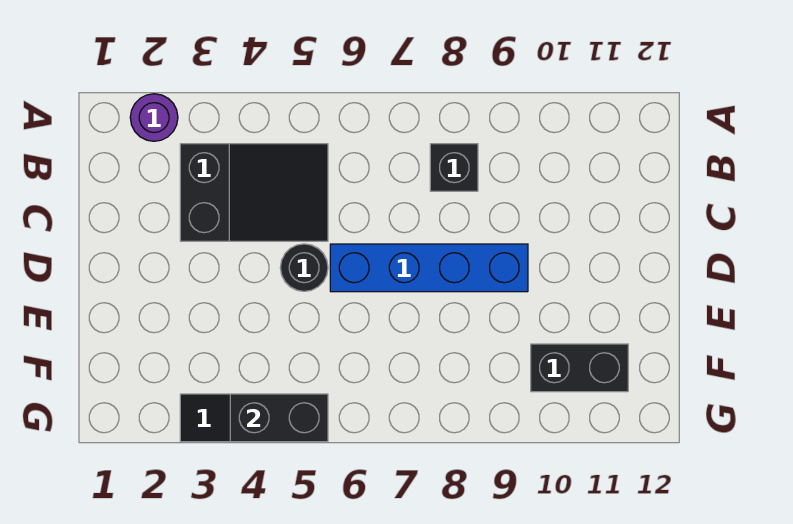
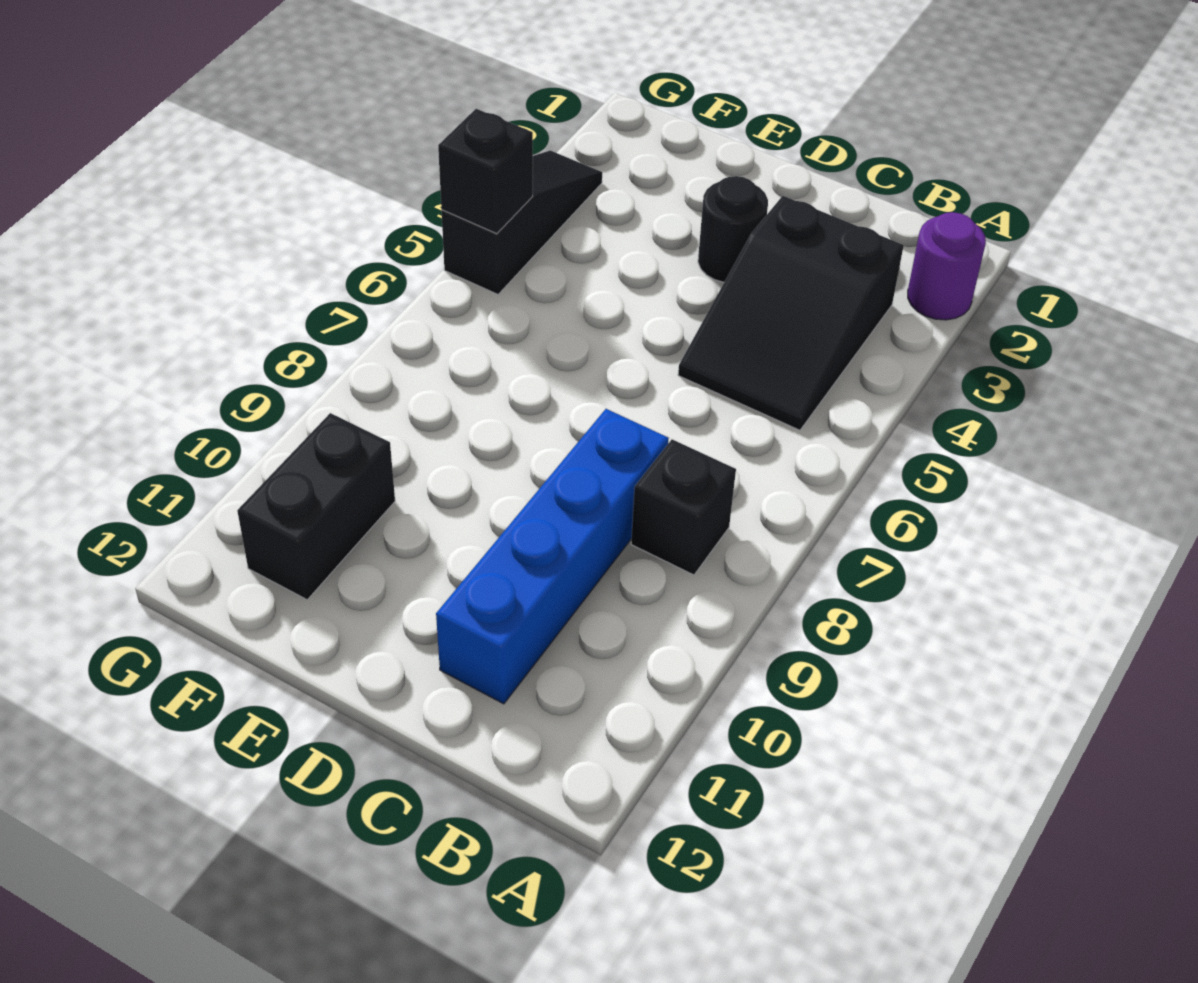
black round brick D5 level 1 -> black round brick D3 level 1
blue brick D6:D9 level 1 -> blue brick C8:C11 level 1
black brick G4:G5 level 2 -> black brick G5 level 2

